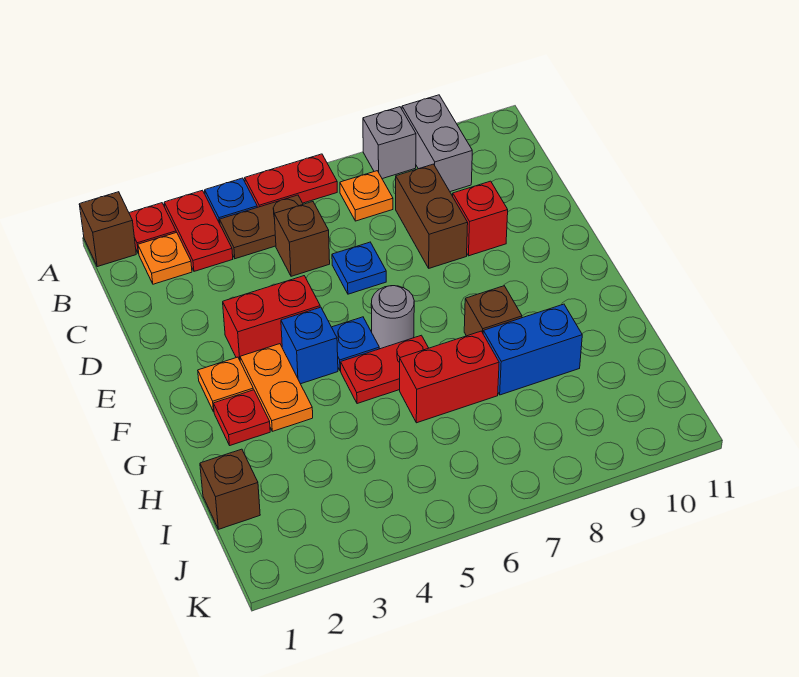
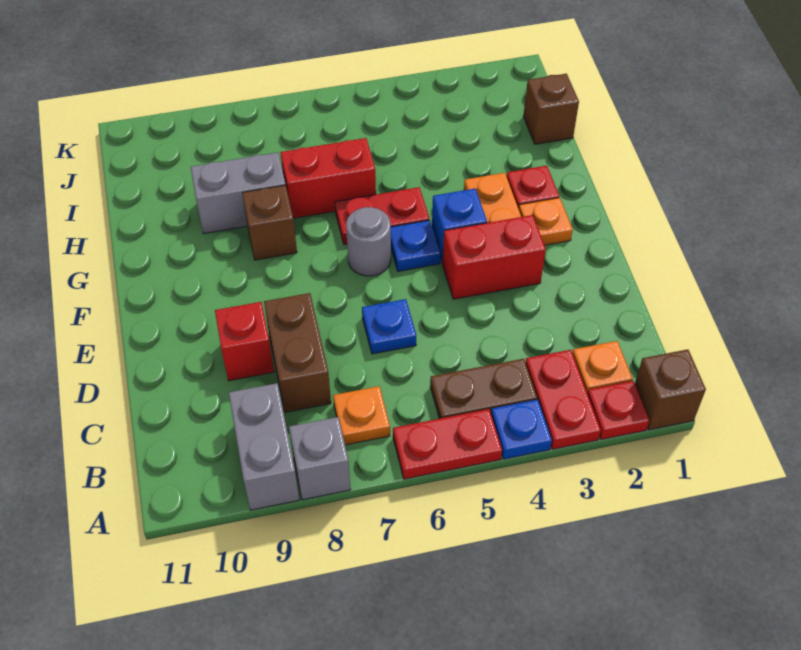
brown brick C5 level 1 -> none
blue brick H8:H9 level 1 -> grey brick H8:H9 level 1

